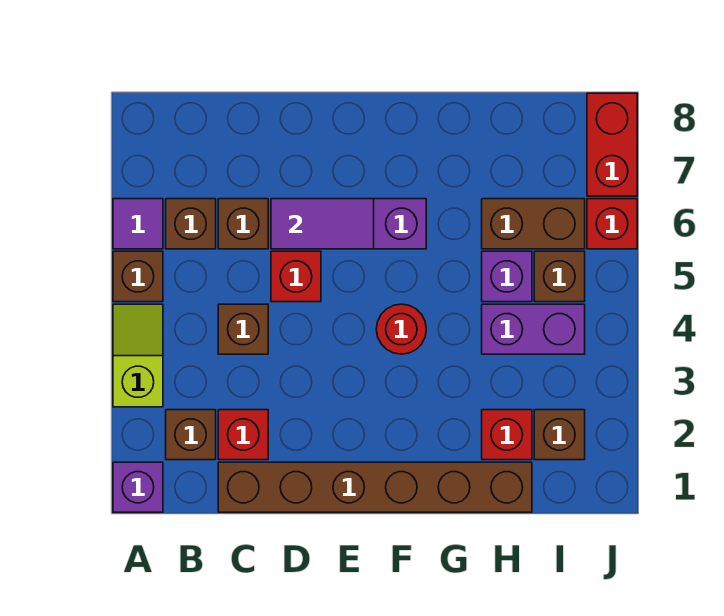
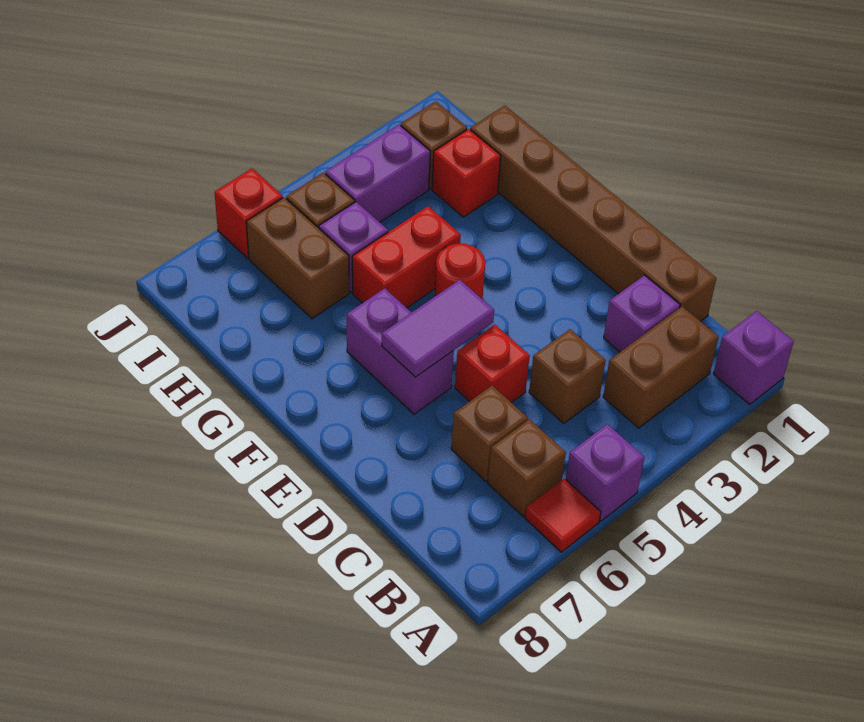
lime slope A3:A4 level 1 top 3 -> none
brown brick A5 level 1 -> purple brick A5 level 1
purple tile A6 level 1 -> red tile A6 level 1
brown brick B2 level 1 -> brown brick B2:B3 level 1
red brick C2 level 1 -> purple brick C2 level 1
purple tile D6:E6 level 2 -> purple tile E5:E6 level 2
purple brick H4:I4 level 1 -> purple brick I3:I4 level 1
red brick J7:J8 level 1 -> red brick G4:G5 level 1

